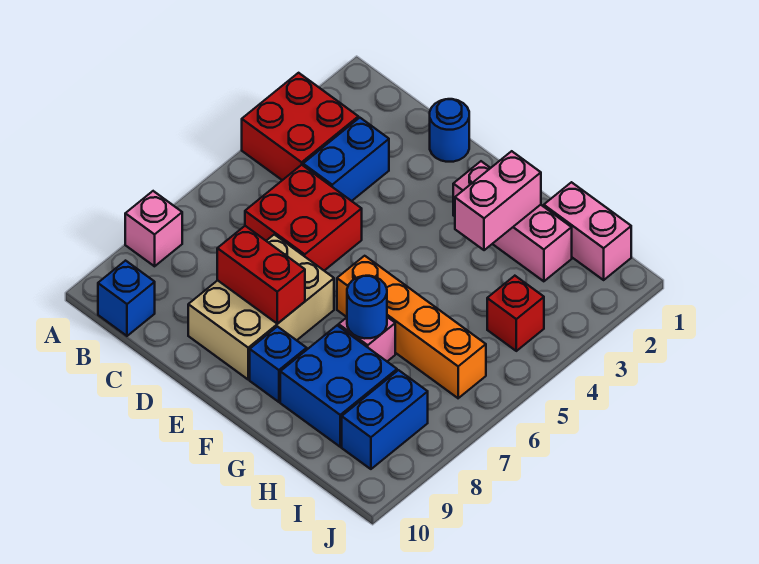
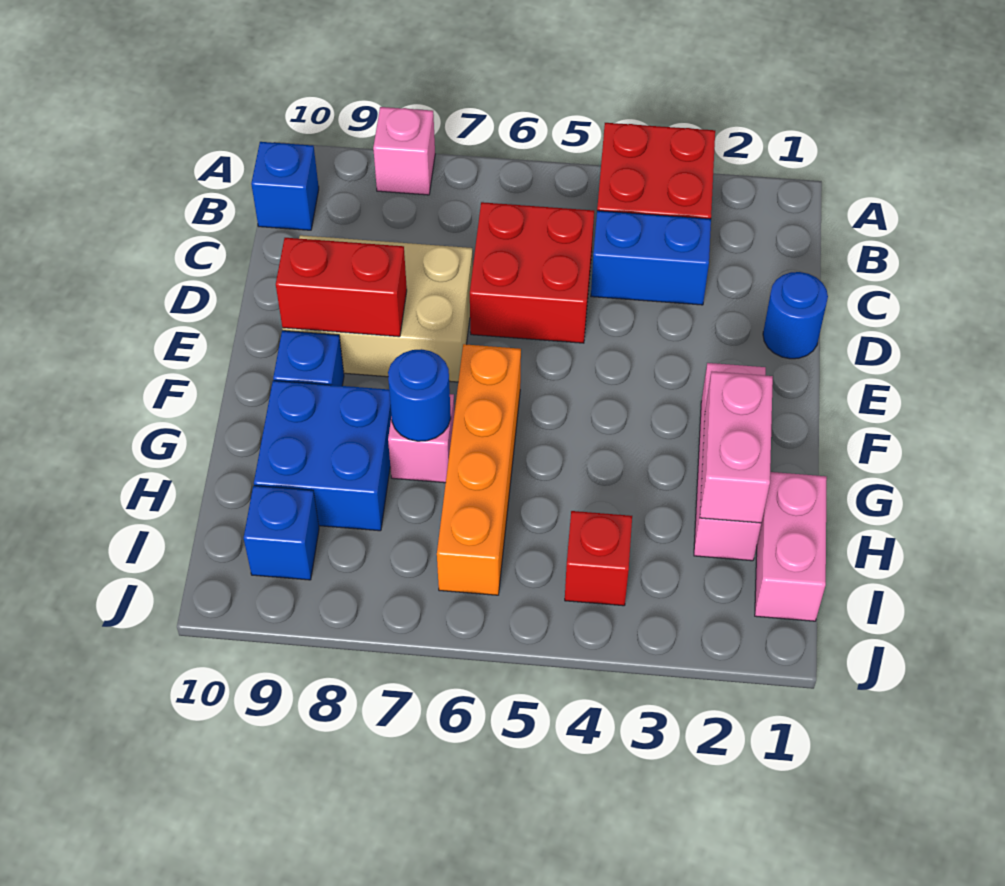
red brick D8:E8 level 2 -> red brick E8:E9 level 2
pink brick G2:G3 level 2 -> pink brick G2:H2 level 2
blue brick I8:I9 level 1 -> blue brick I9 level 1

